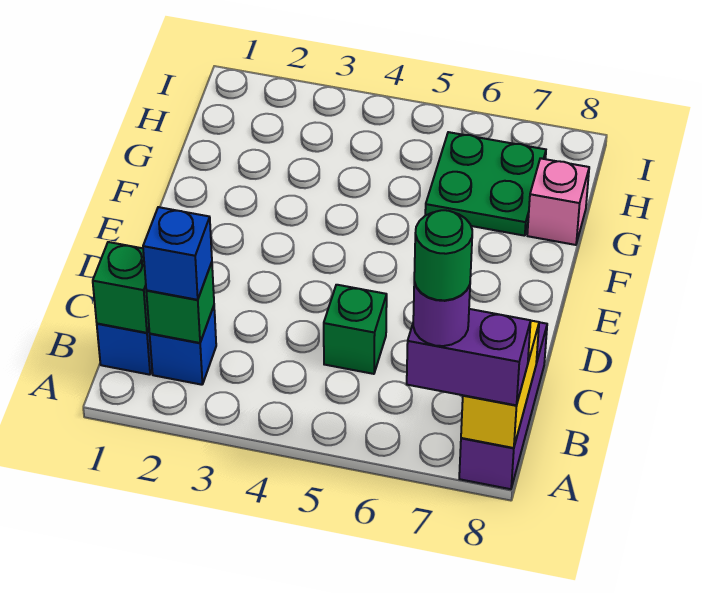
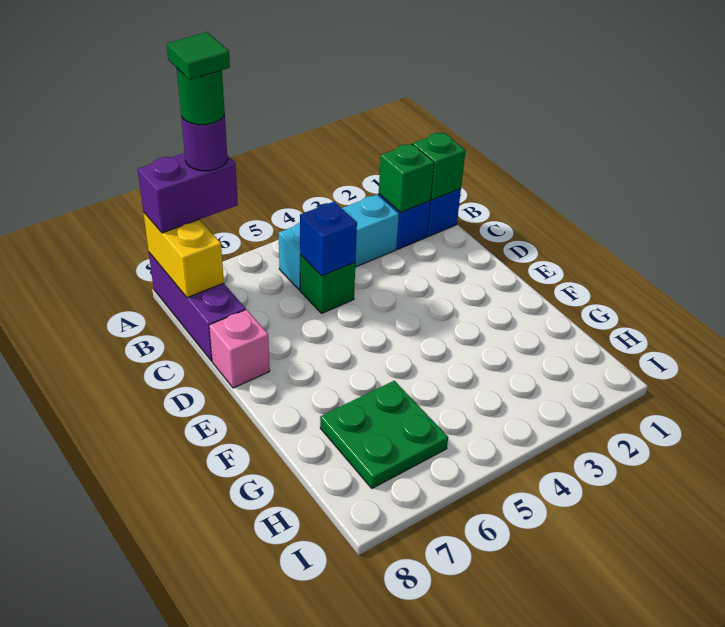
none -> green tile A7 level 6
blue brick B2 level 3 -> blue brick C5 level 2
none -> cyan brick B3:B5 level 1
pink brick G8 level 1 -> pink brick D8 level 1

